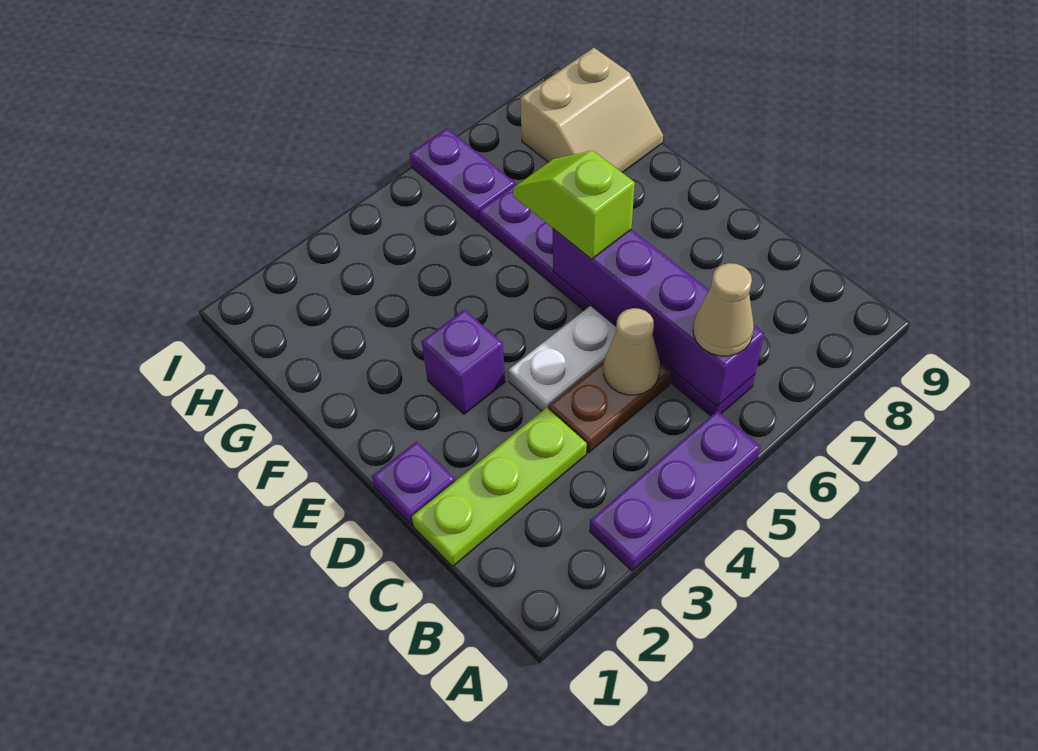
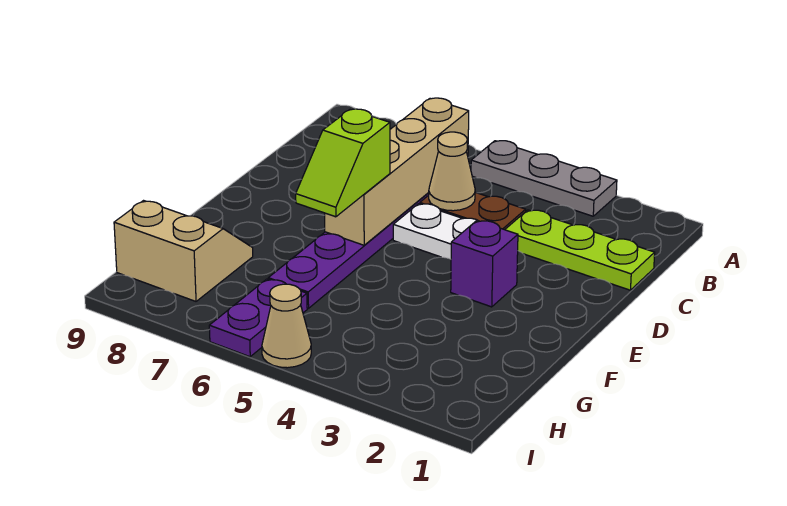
purple plate A3:A5 level 1 -> grey plate A3:A5 level 1
purple brick B6:E6 level 2 -> tan brick B6:E6 level 2
tan cone B6 level 3 -> tan cone I5 level 1
purple plate D1 level 1 -> none

